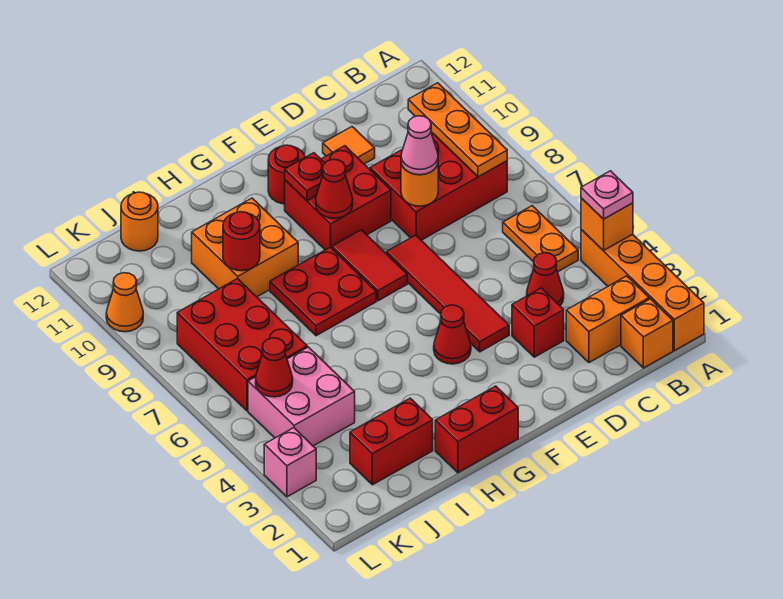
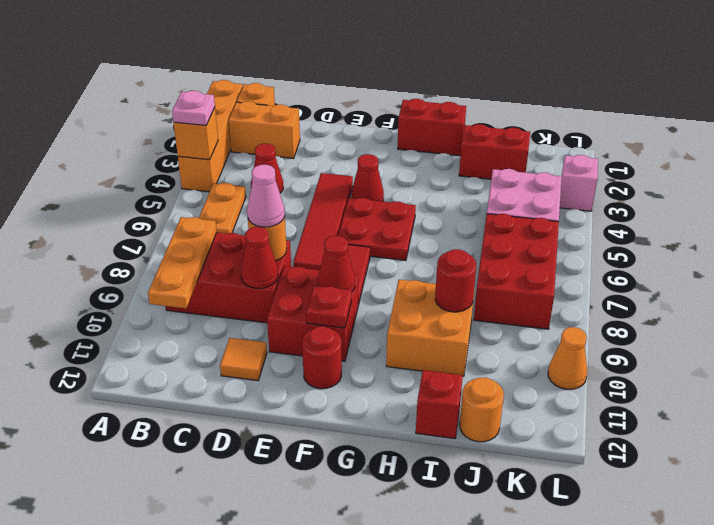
red brick D3 level 1 -> red brick I12 level 1
red plate G7:H8 level 1 -> red plate F5:G6 level 1
red cone K5 level 2 -> red cone D9 level 2

